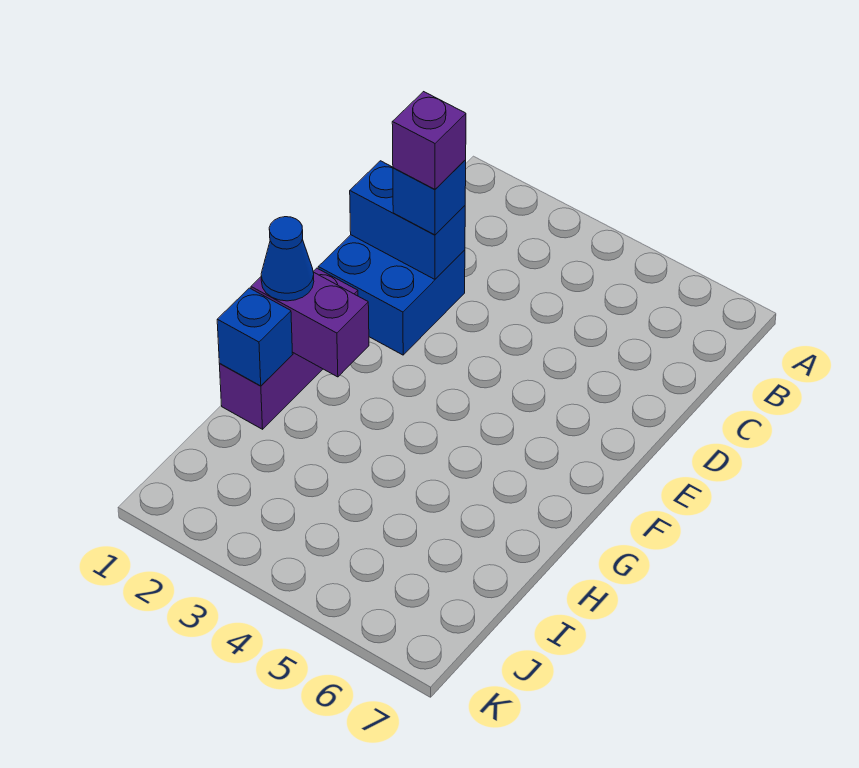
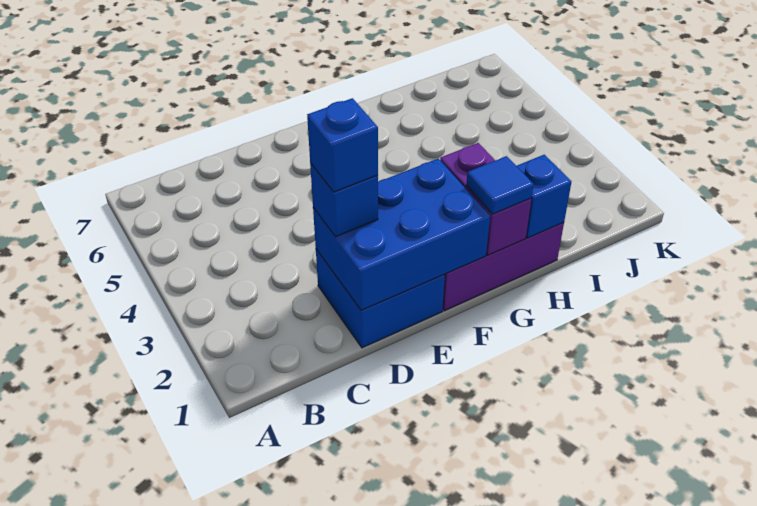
blue brick D1:D2 level 2 -> blue brick D1:F2 level 2
purple brick D2 level 4 -> blue brick D2 level 4
blue cone G1 level 3 -> blue tile G1 level 3

